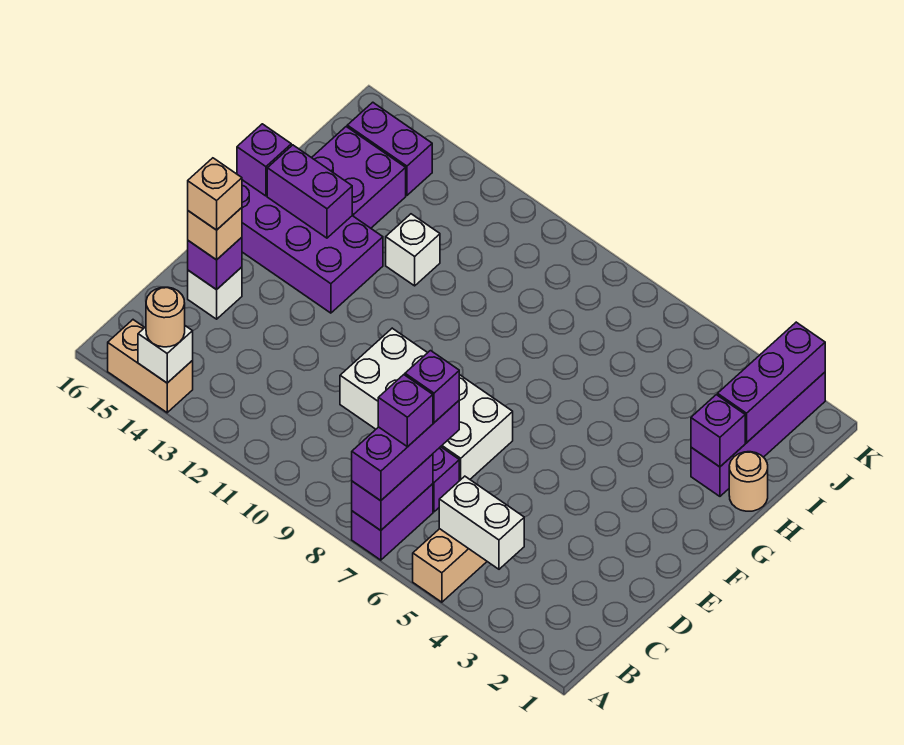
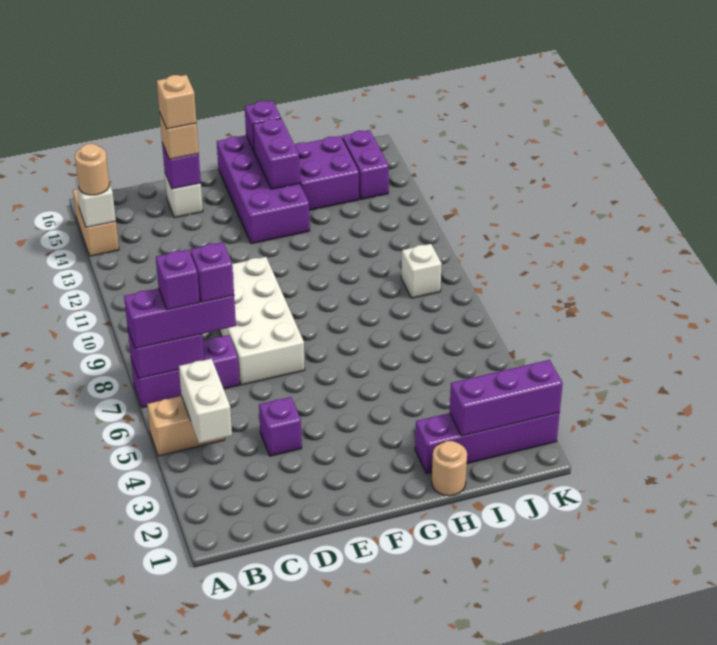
purple brick H2 level 2 -> purple brick D4 level 1
white brick H12 level 1 -> white brick J9 level 1

